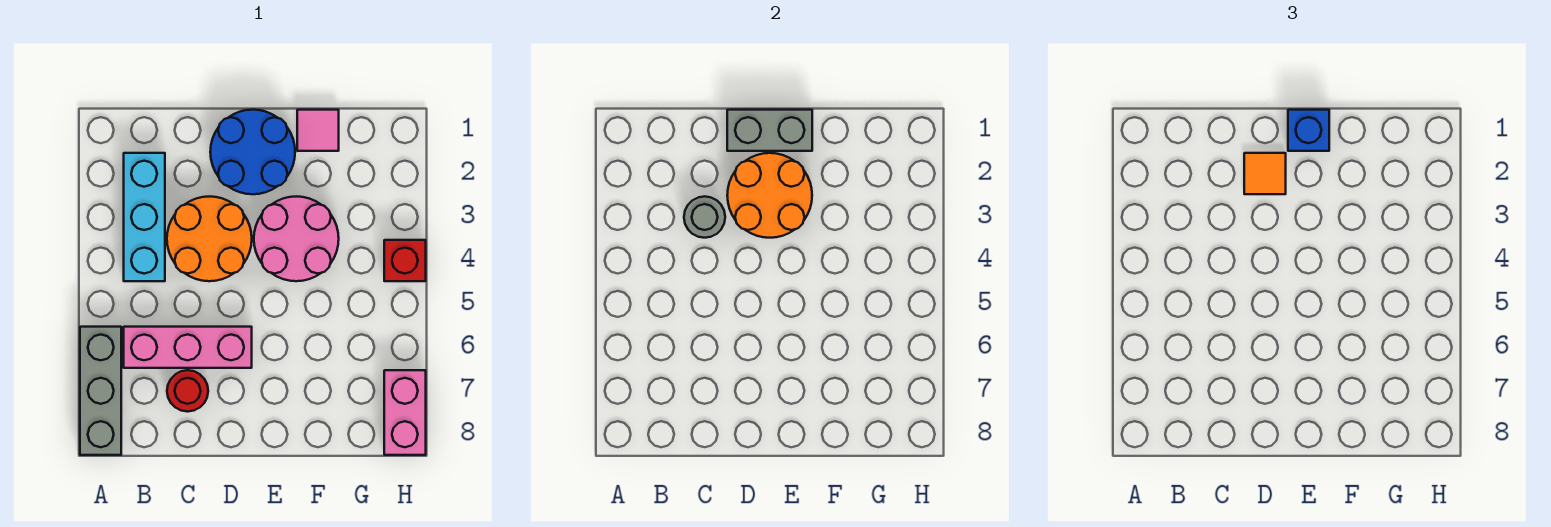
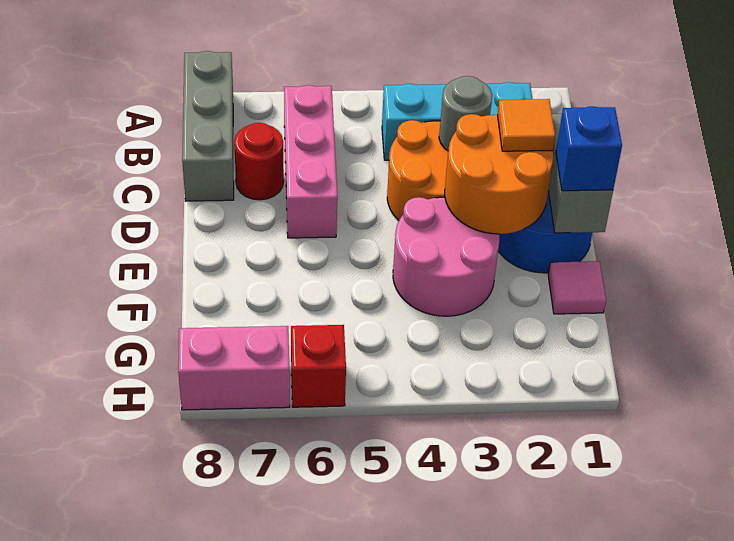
grey brick A6:A8 level 1 -> grey brick A8:C8 level 1
red brick H4 level 1 -> red brick H6 level 1

